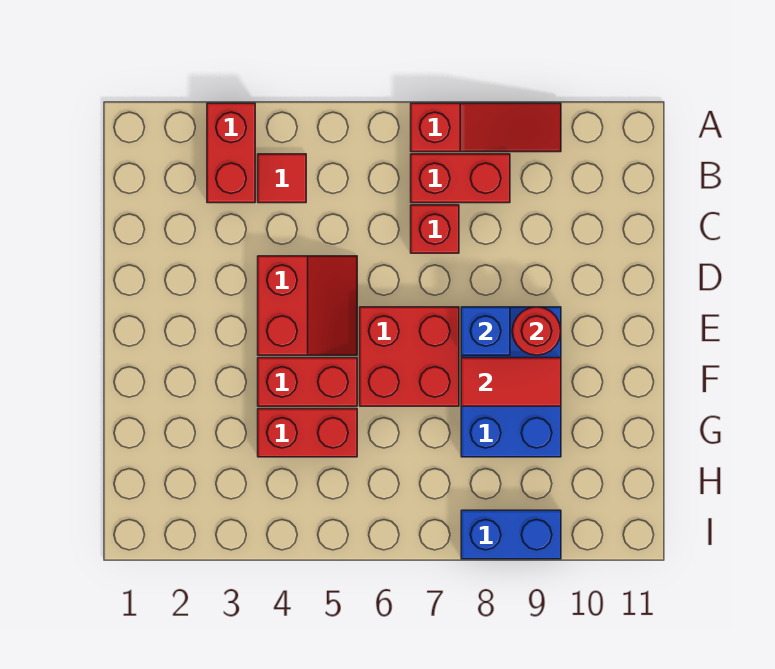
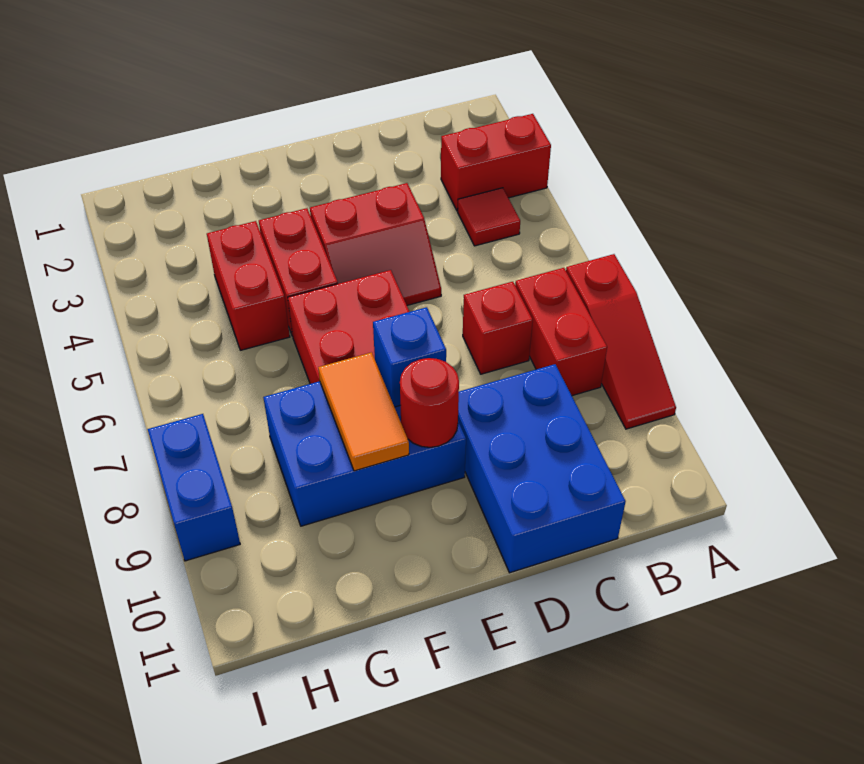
none -> blue brick C9:D11 level 1
red tile F8:F9 level 2 -> orange tile F8:F9 level 2

